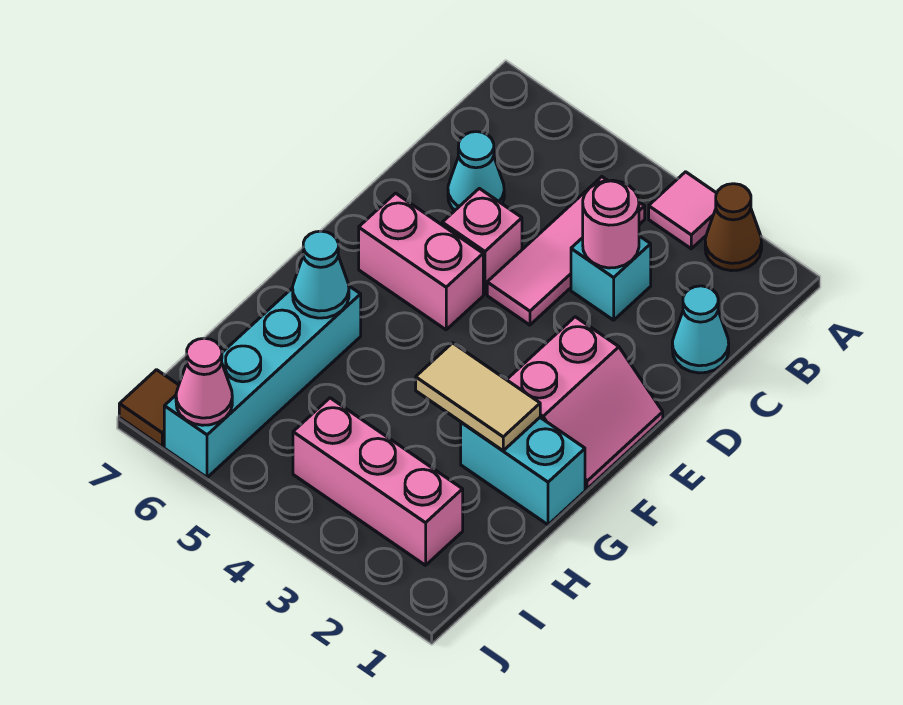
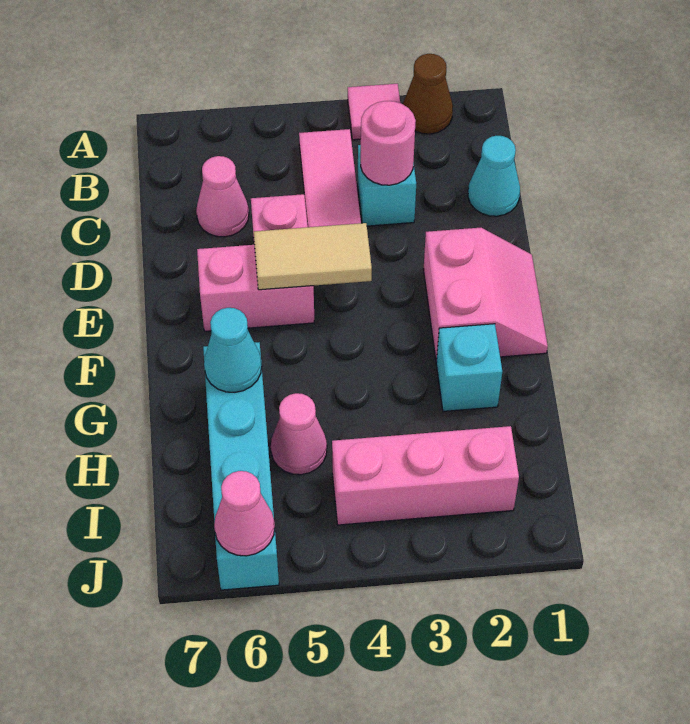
cyan cone C6 level 1 -> pink cone C6 level 1
cyan brick G1:G2 level 1 -> cyan brick G2 level 1
tan tile G2:G3 level 2 -> tan tile E4:E5 level 2
none -> pink cone H5 level 1
brown tile J7 level 1 -> none

